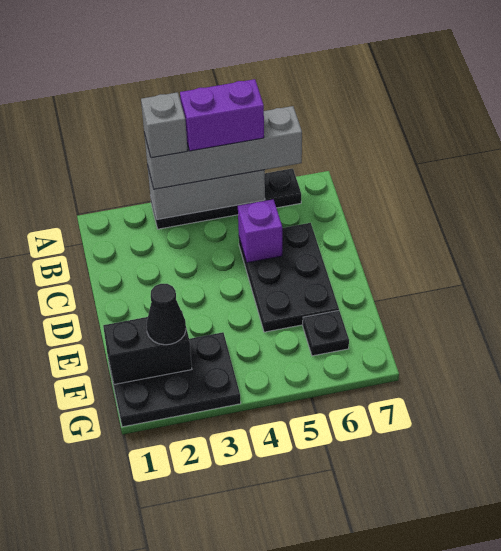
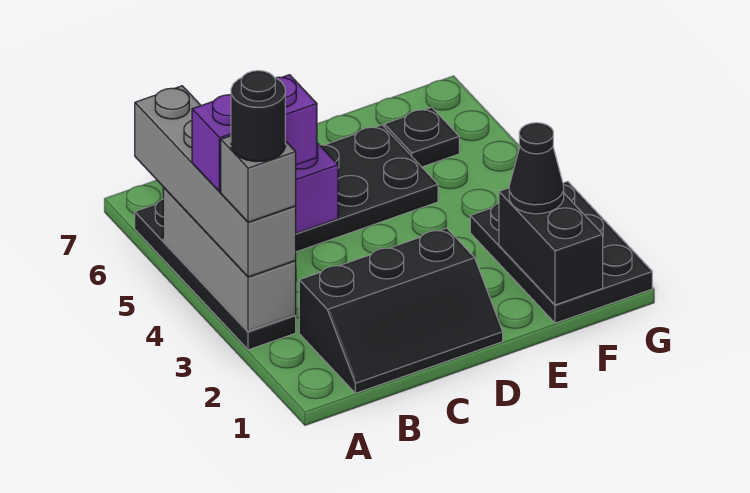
none -> black round brick A3 level 5
purple brick A4:A5 level 4 -> purple brick A4:B4 level 4
none -> black slope B1:D2 level 1 top 2

